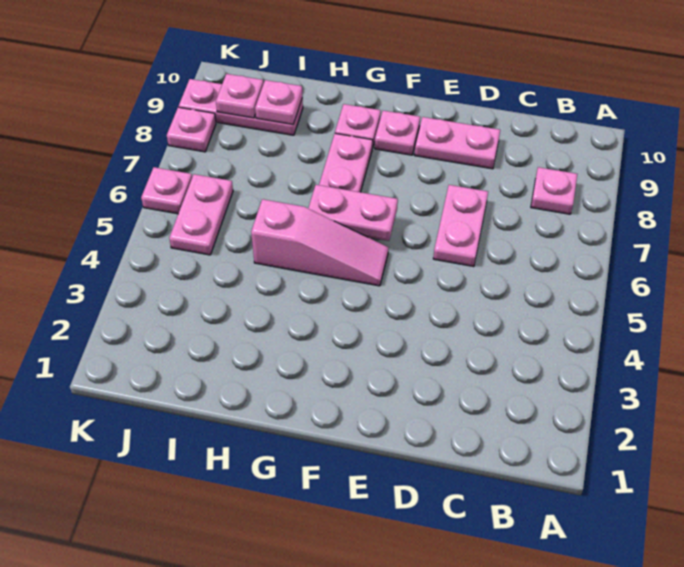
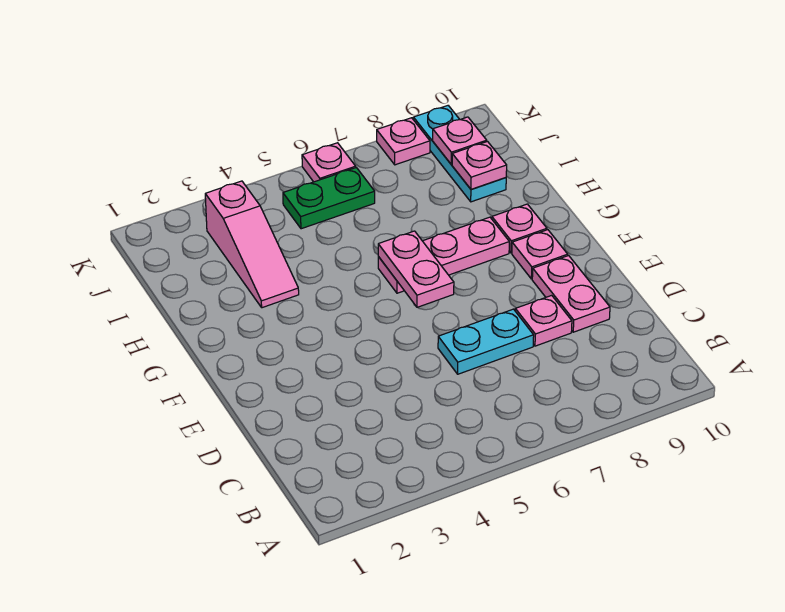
pink plate B8 level 1 -> pink plate D8 level 1
pink plate D6:D7 level 1 -> cyan plate D6:D7 level 1
pink slope F5:H5 level 1 top H -> pink slope H3:J3 level 1 top J
pink plate I9:K9 level 1 -> cyan plate I9:K9 level 1
pink plate J5:J6 level 1 -> green plate J5:J6 level 1

